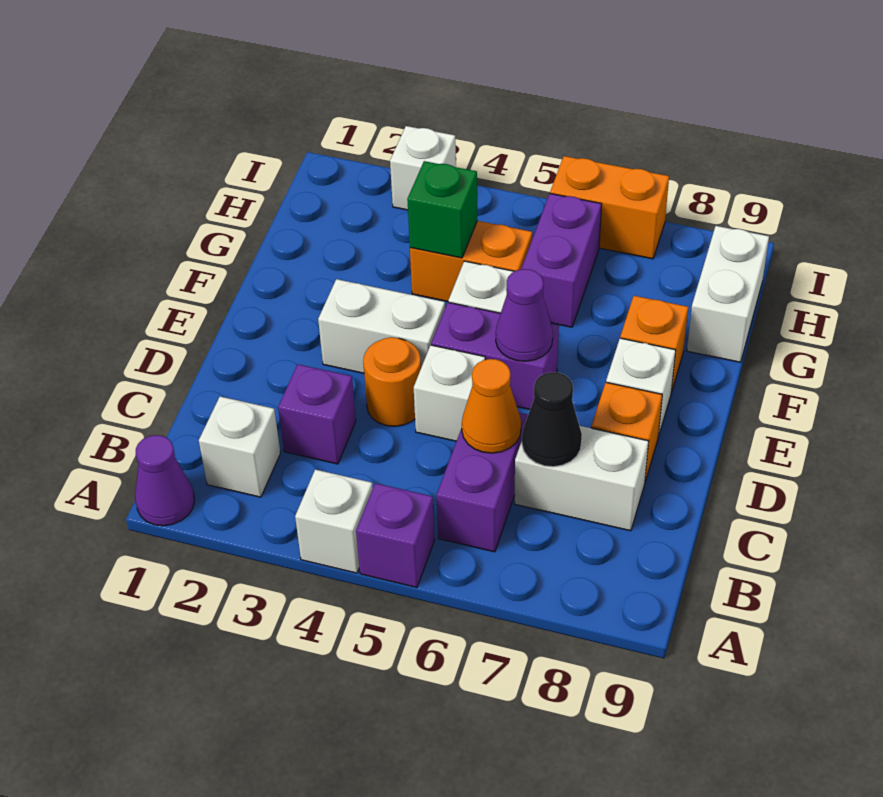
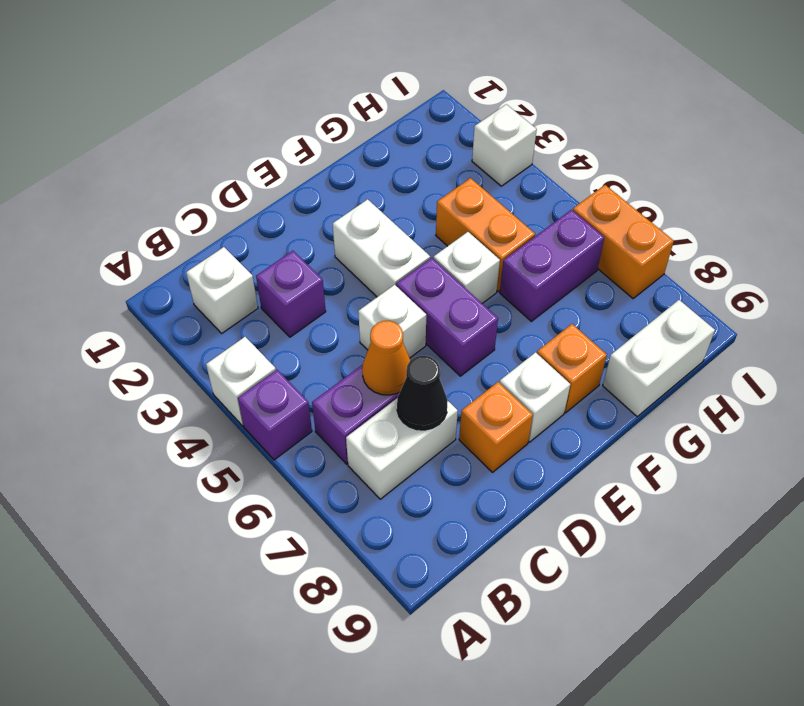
purple cone A1 level 1 -> none
white brick C7:C8 level 1 -> white brick B7:C7 level 1
orange round brick D4 level 1 -> none
purple cone E6 level 2 -> none
green brick G4 level 2 -> none

